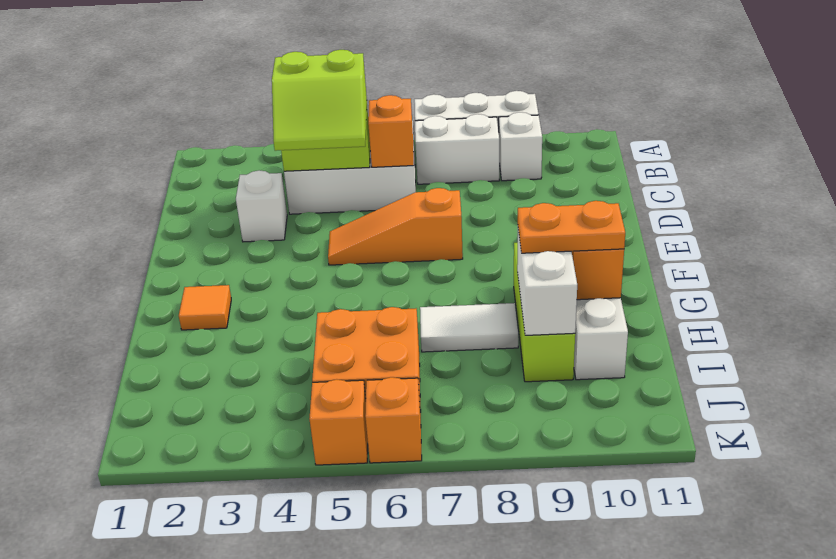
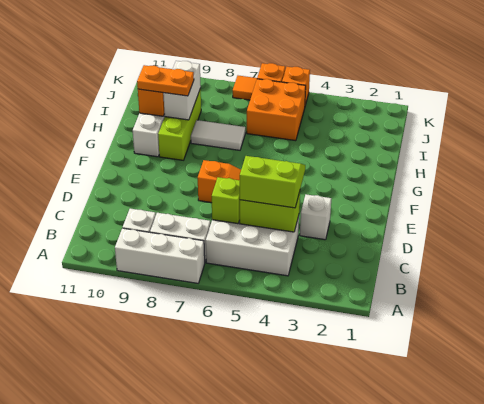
orange brick C6 level 2 -> lime brick C6 level 2
orange tile G2 level 1 -> orange tile K7 level 1

